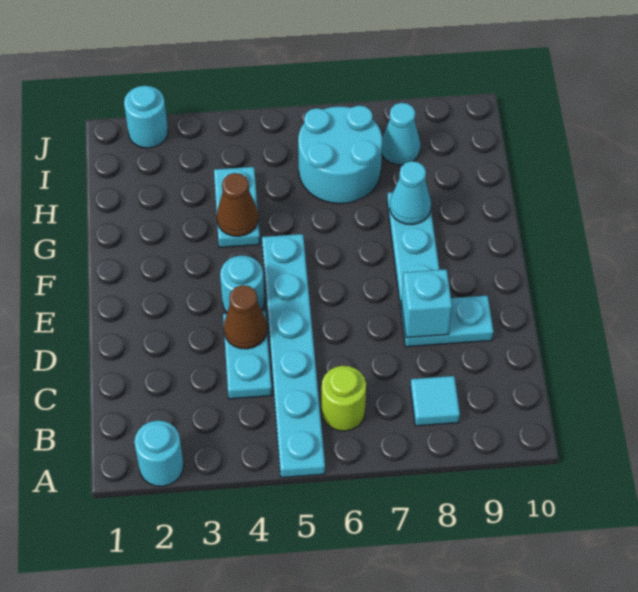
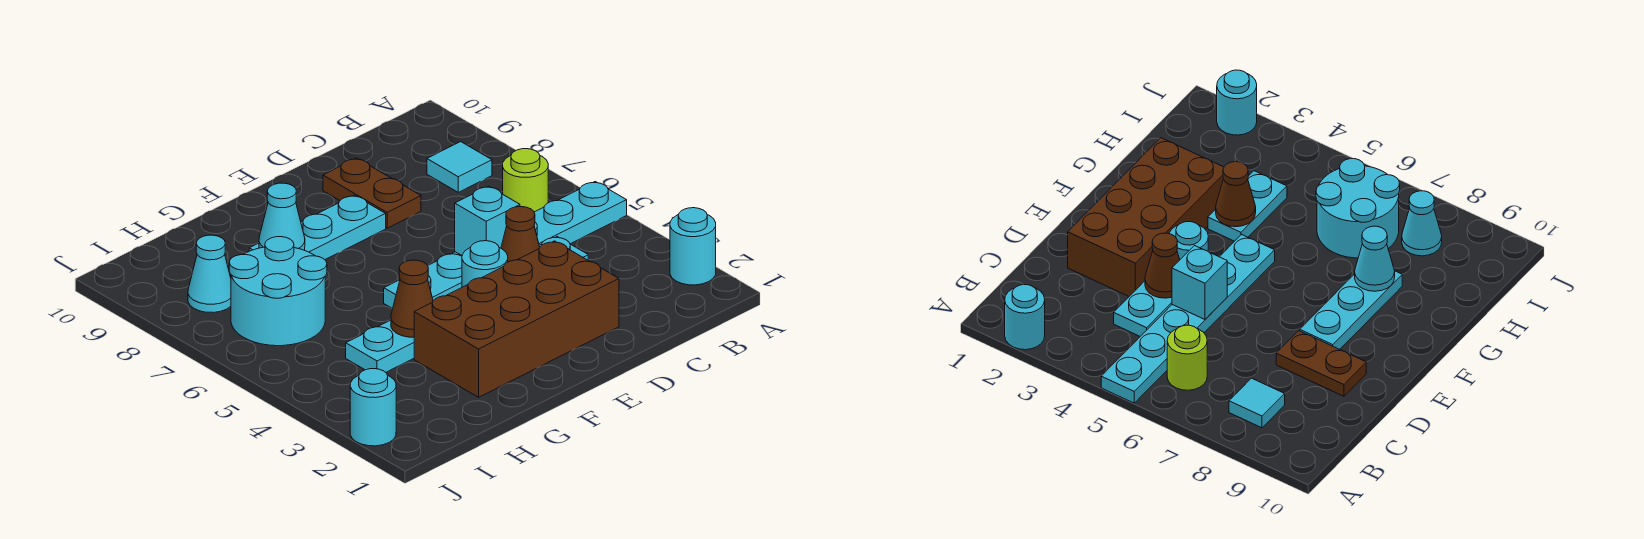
none -> brown brick D2:G3 level 1
cyan plate D8:D9 level 1 -> brown plate D8:D9 level 1
cyan brick D8 level 2 -> cyan brick D5 level 2

